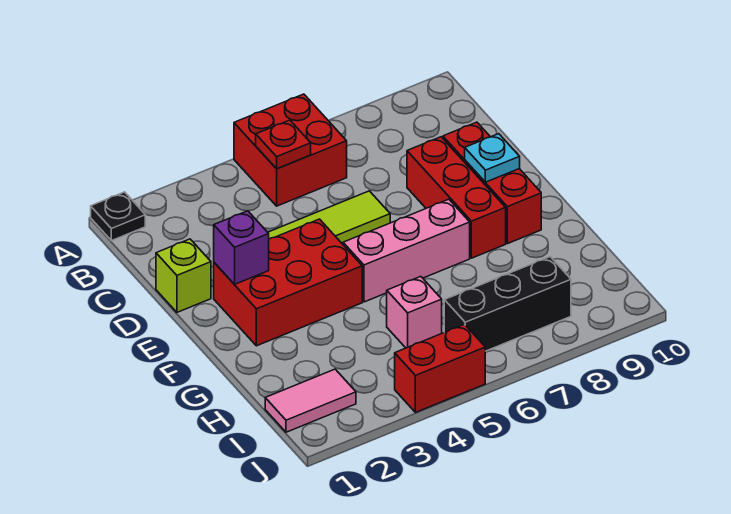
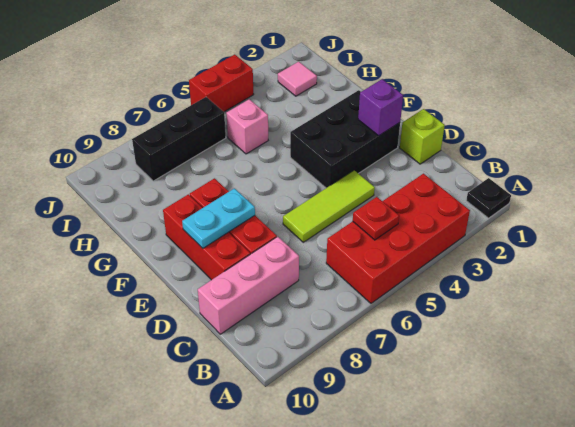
red brick A5:B6 level 1 -> red brick A3:B6 level 1
red brick E2:F4 level 1 -> black brick E2:F4 level 1
cyan plate E9 level 2 -> cyan plate E8:E9 level 2
pink brick F5:F7 level 1 -> pink brick C8:C10 level 1
pink tile I1:I2 level 1 -> pink tile I2 level 1

